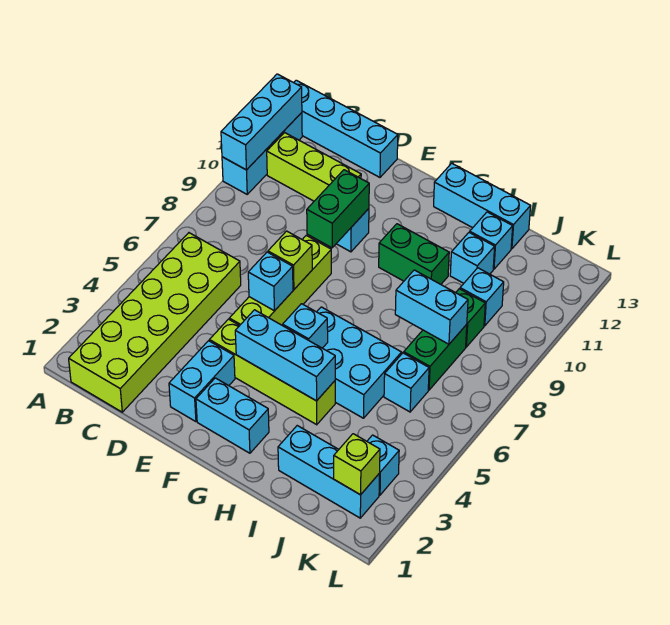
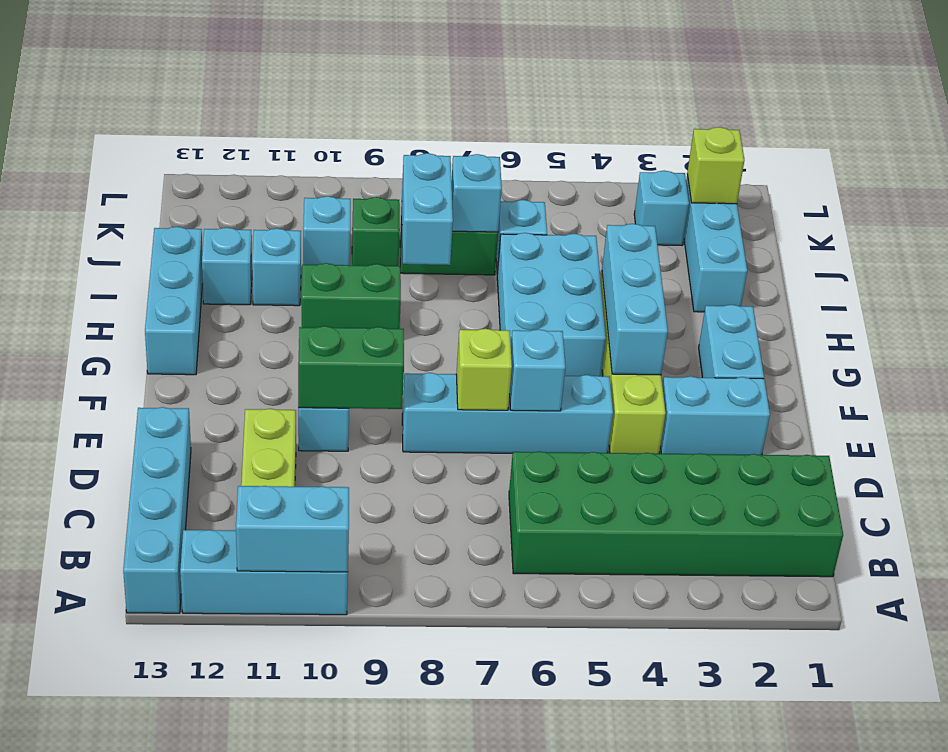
cyan brick A10:A12 level 2 -> cyan brick A10:A11 level 2
lime brick B1:C6 level 1 -> green brick B1:C6 level 1
lime brick E5:E8 level 1 -> cyan brick E5:E8 level 1
cyan brick G5 level 2 -> cyan brick J7 level 2
green brick G10:H10 level 1 -> green brick H9:H10 level 1

